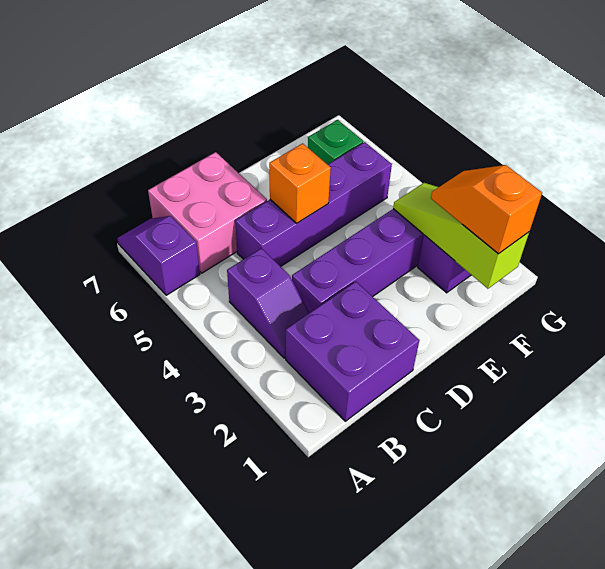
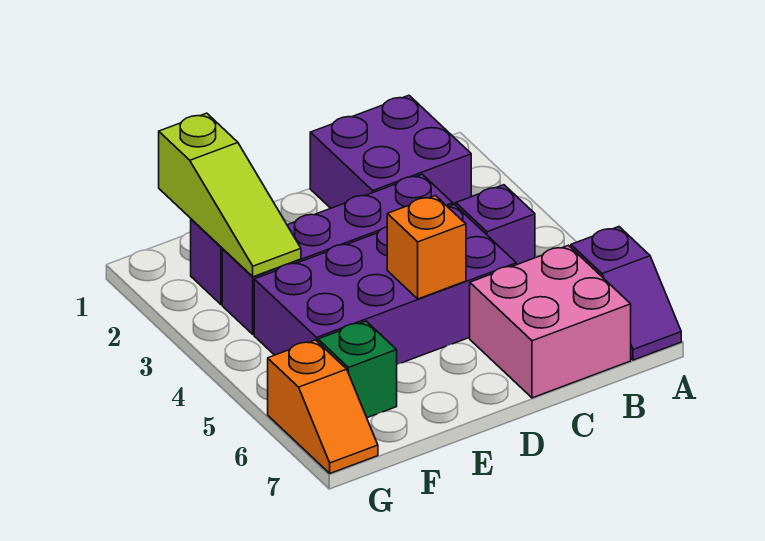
purple brick C5:F5 level 1 -> purple brick C4:F5 level 1
orange slope F1:F2 level 3 top 1 -> orange slope G6:G7 level 1 top 6

